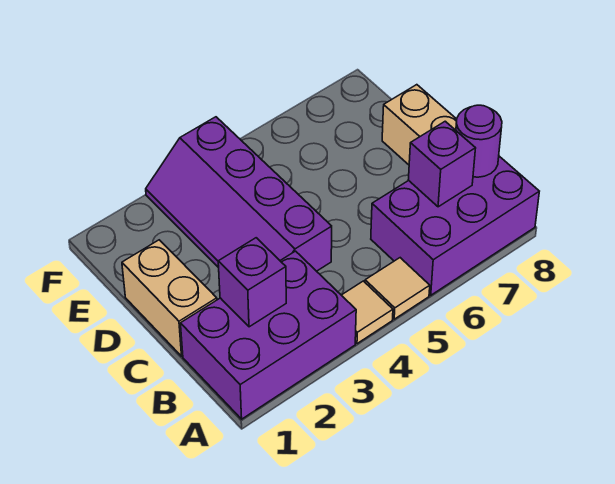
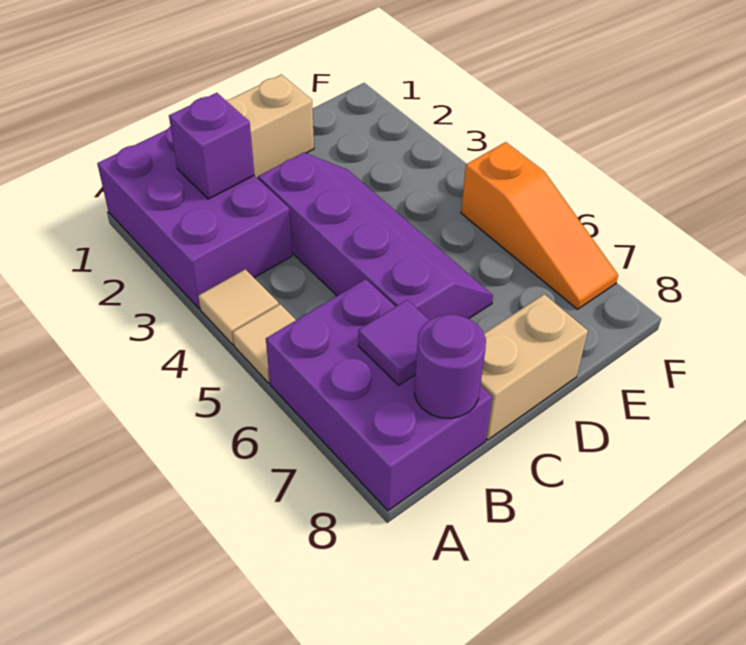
purple brick B7 level 2 -> purple tile B7 level 2
purple slope C3:F4 level 1 top 4 -> purple slope C3:D6 level 1 top C
none -> orange slope F5:F7 level 1 top 5

